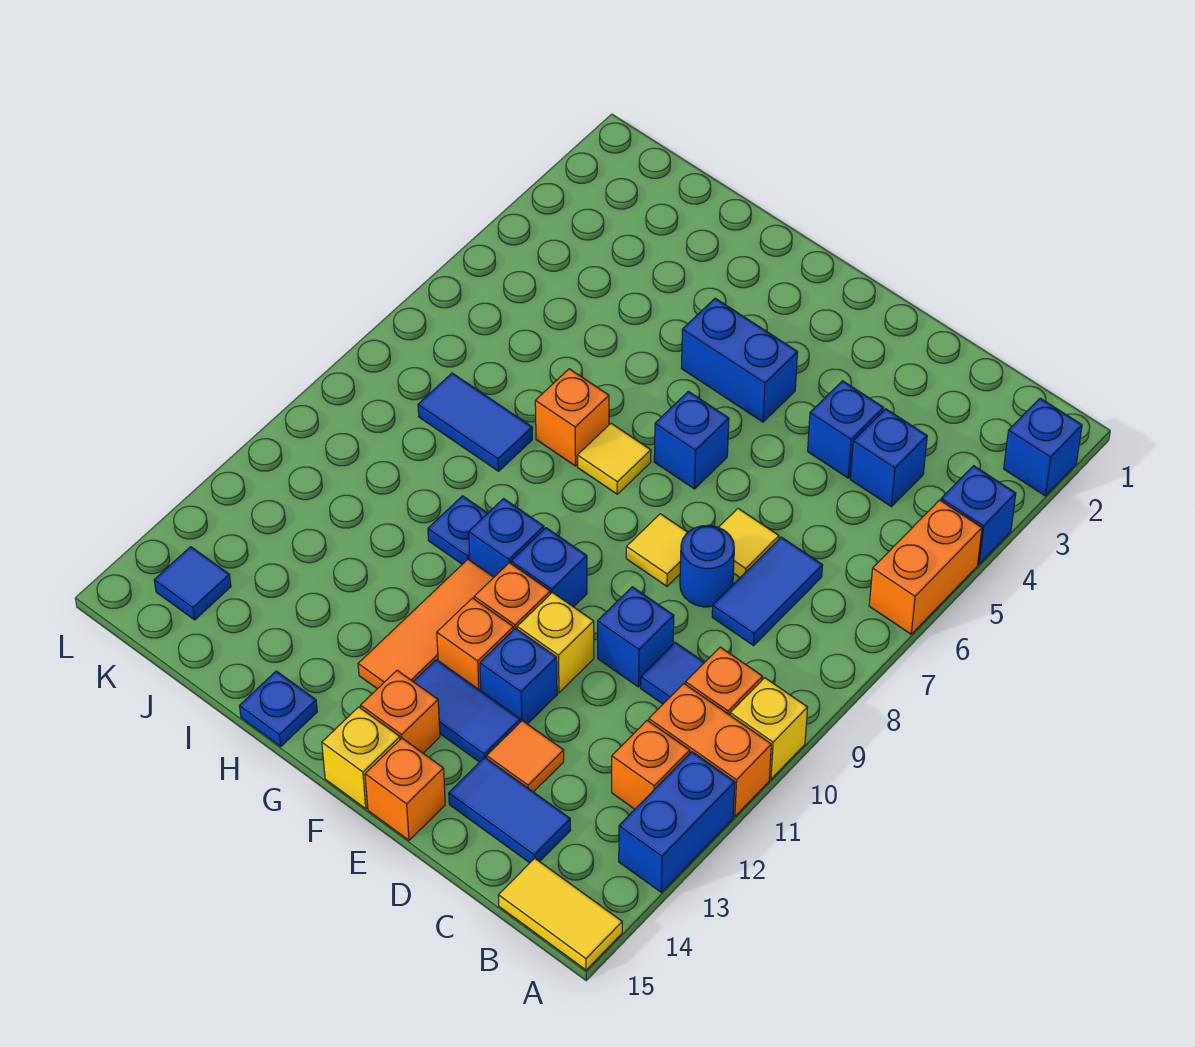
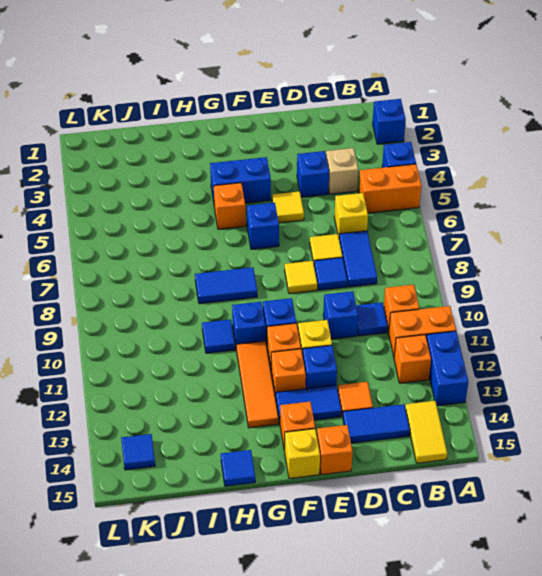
orange brick A5:A6 level 1 -> orange brick A5:B5 level 1
yellow brick A10 level 1 -> yellow brick C6 level 1
yellow tile A15:B15 level 1 -> yellow tile B14:B15 level 1
blue brick C4 level 1 -> tan brick C4 level 1
blue round brick D8 level 1 -> blue tile D8 level 1
yellow tile G7 level 1 -> yellow tile E5 level 1
orange brick H7 level 1 -> orange brick G5 level 1
blue plate H10 level 1 -> blue tile H10 level 1
blue plate H15 level 1 -> blue tile H15 level 1
blue tile I8:J8 level 1 -> blue tile G8:H8 level 1

